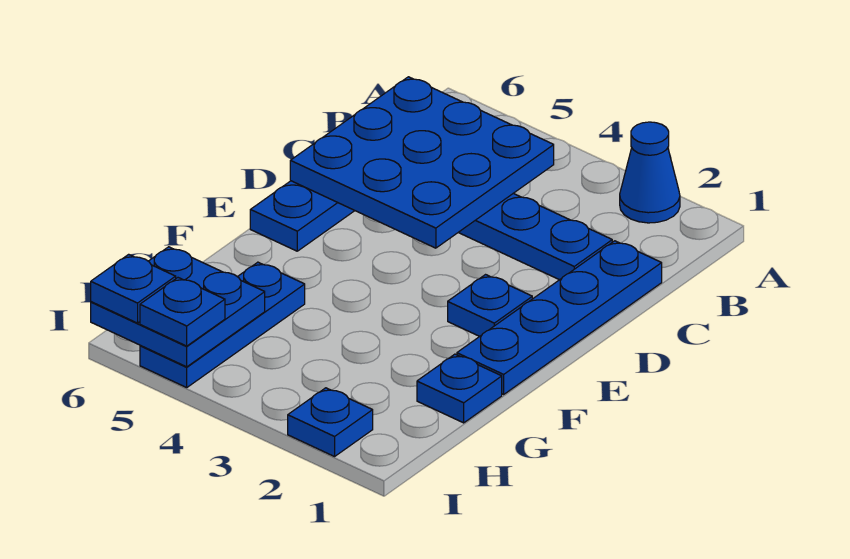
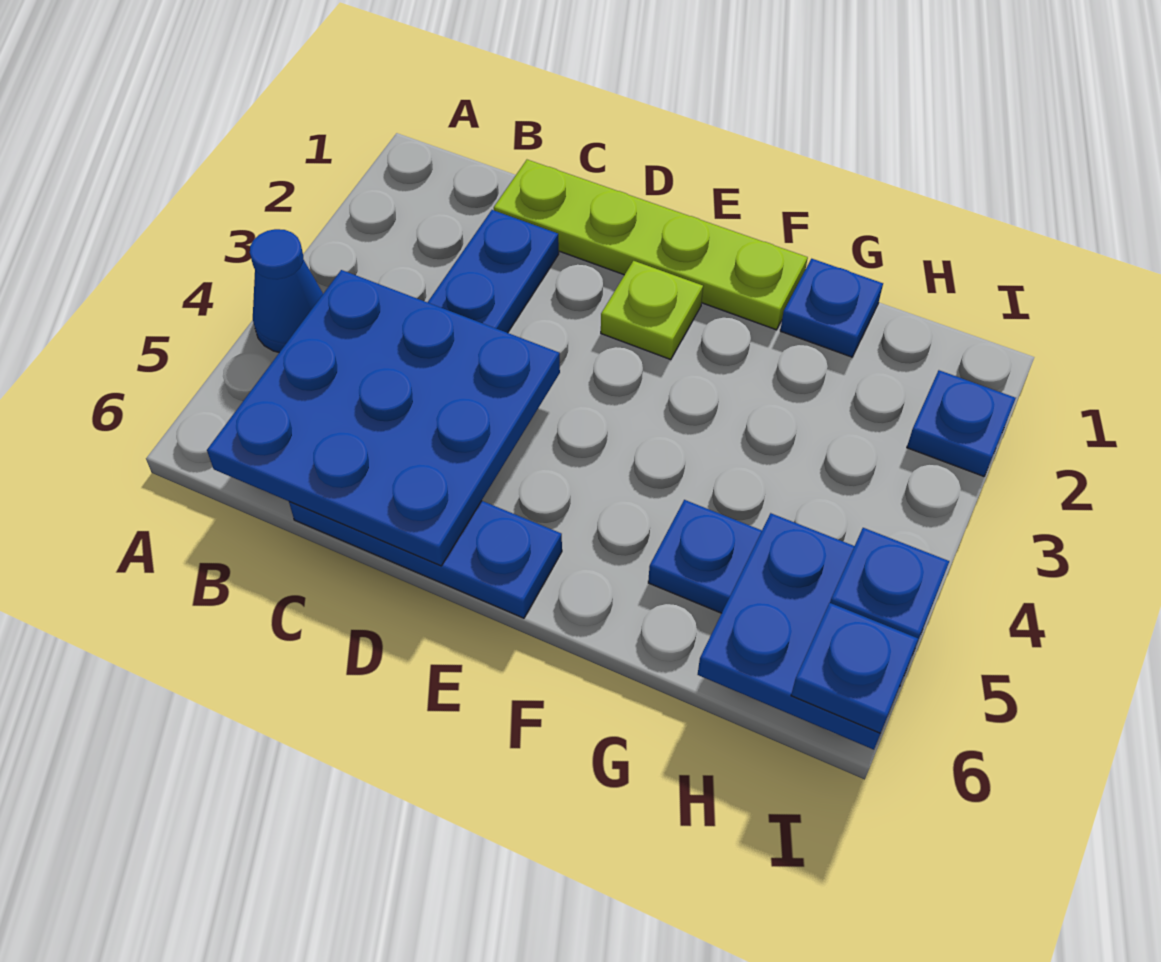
blue cone A2 level 1 -> blue cone A4 level 1
blue plate C1:F1 level 1 -> lime plate C1:F1 level 1
blue plate E2 level 1 -> lime plate E2 level 1

